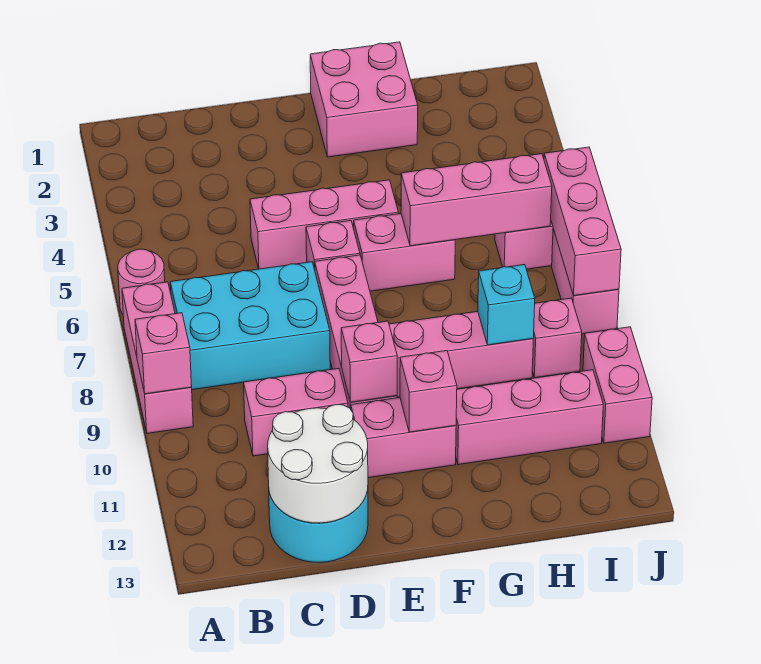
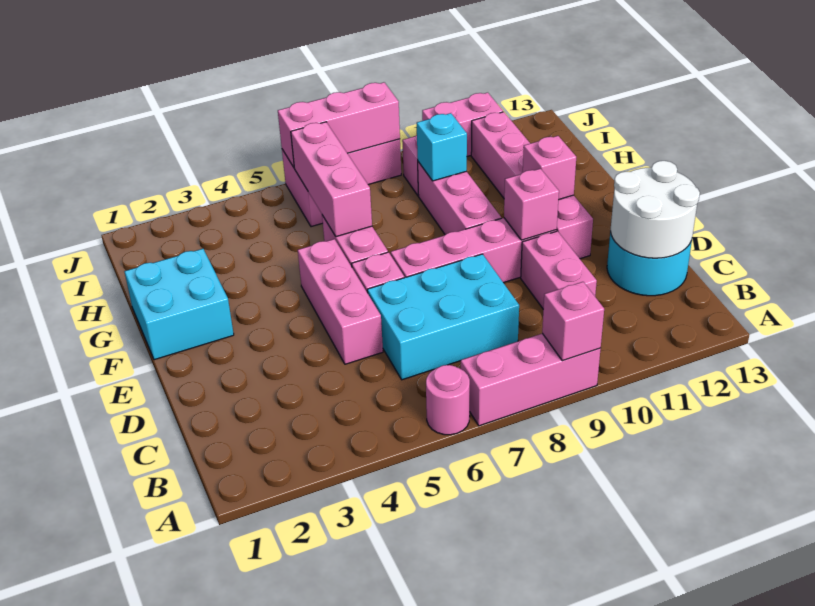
cyan brick B7:D8 level 1 -> cyan brick C6:D8 level 1
pink brick F1:G2 level 1 -> cyan brick F1:G2 level 1

